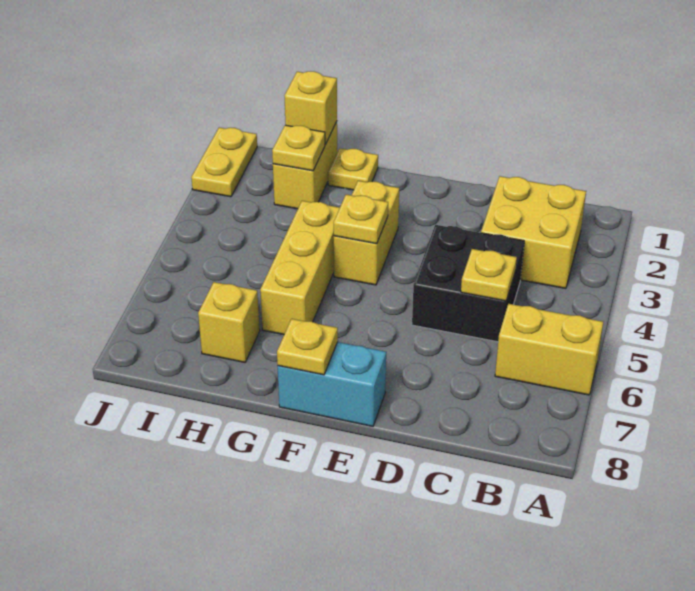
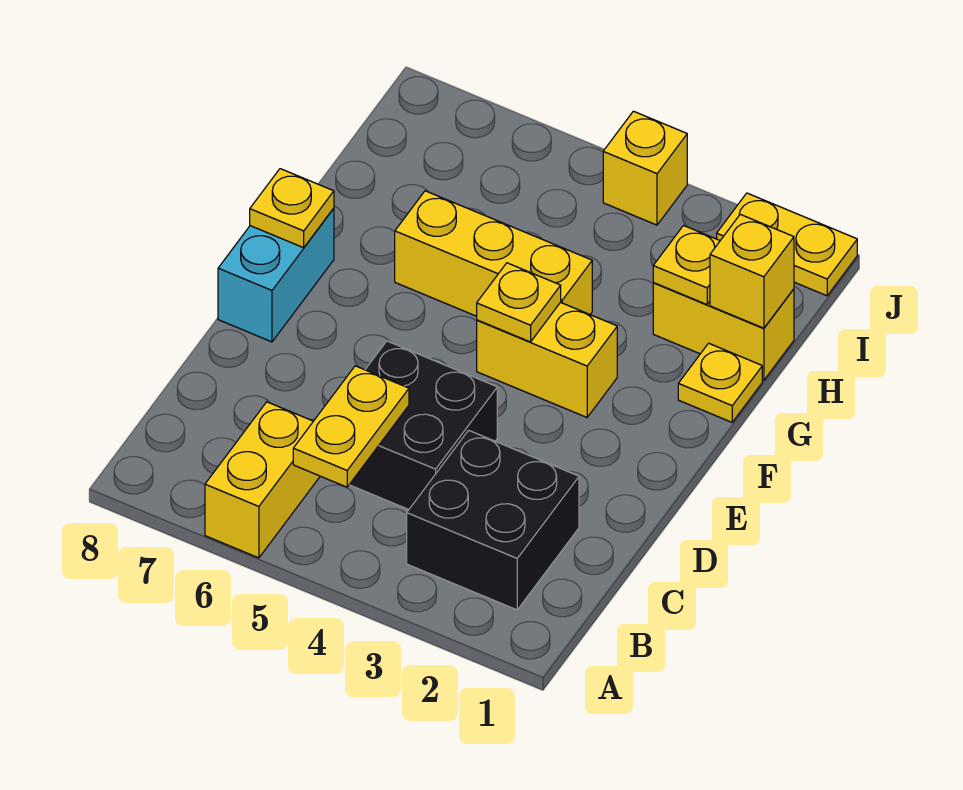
yellow brick B2:C3 level 1 -> black brick B2:C3 level 1
yellow plate C5 level 2 -> yellow plate B5:C5 level 2
yellow brick H7 level 1 -> yellow brick J4 level 1

